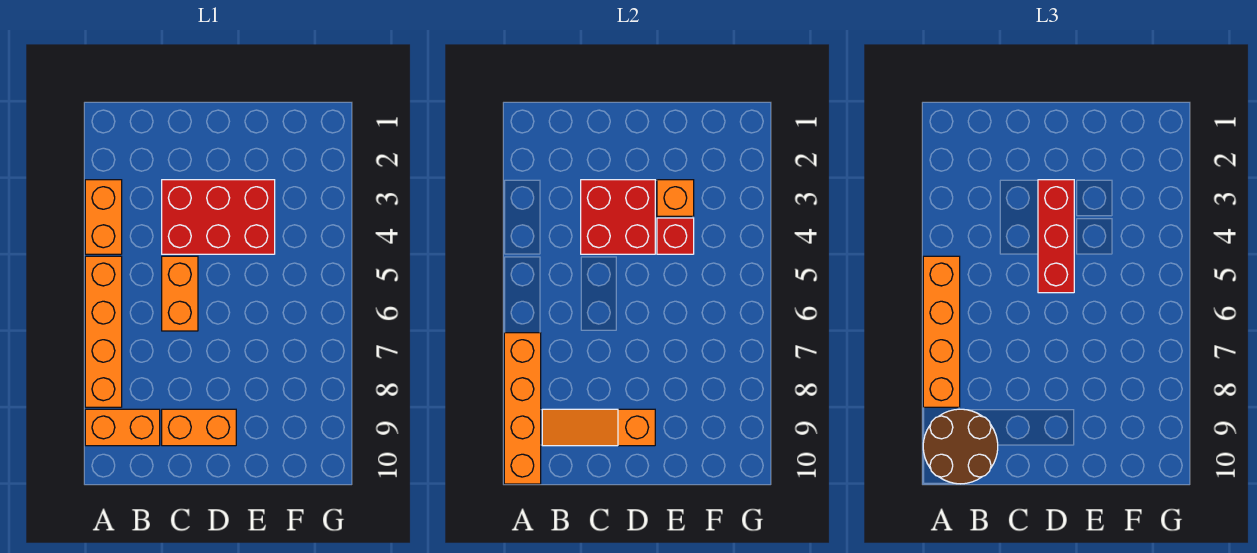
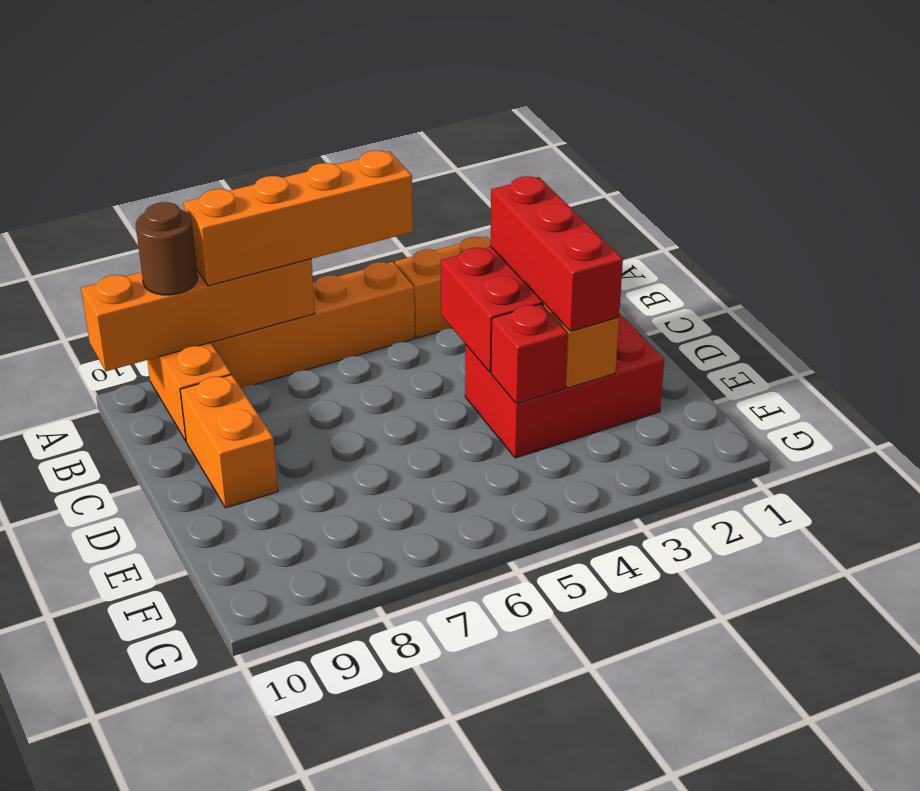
brown round brick A9:B10 level 3 -> brown round brick A9 level 3
orange slope B9:D9 level 2 top D -> none
red brick C3:E4 level 1 -> red brick D2:E4 level 1
orange brick C5:C6 level 1 -> none
red brick D3:D5 level 3 -> red brick C3:E3 level 3

